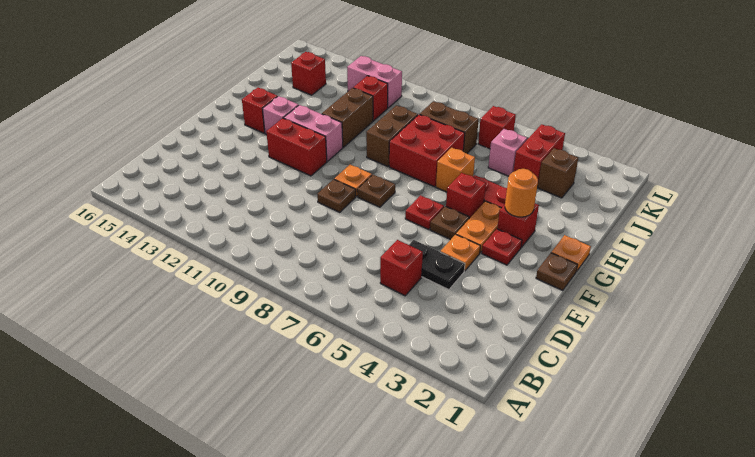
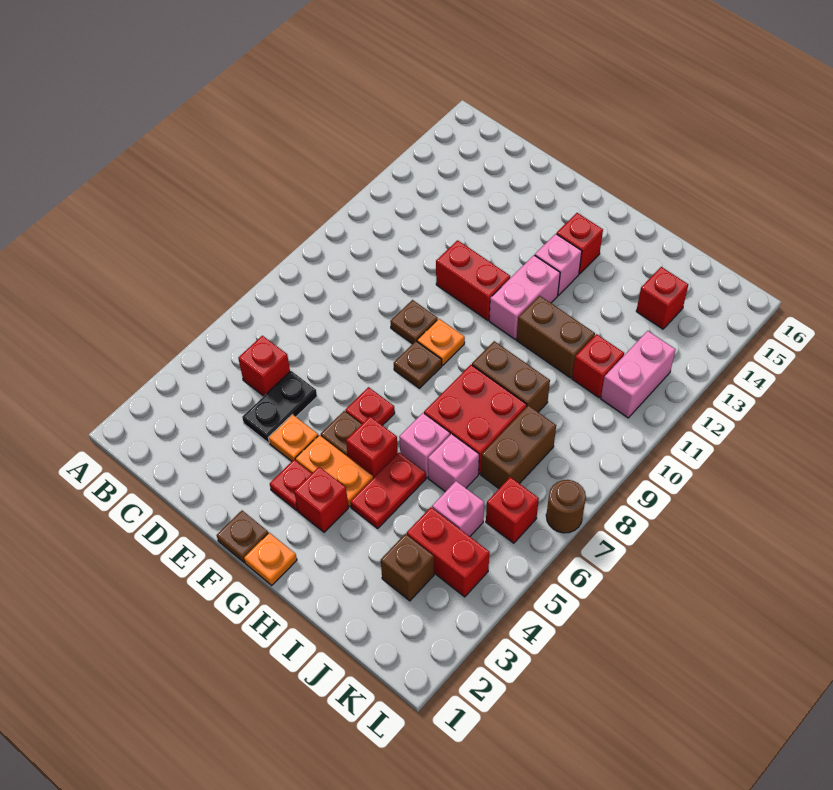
red brick F11:F12 level 1 -> red brick E11:F11 level 1
orange round brick G3 level 2 -> none
orange brick H6 level 1 -> pink brick H6 level 1
none -> pink brick I6 level 1
none -> brown round brick L7 level 1

